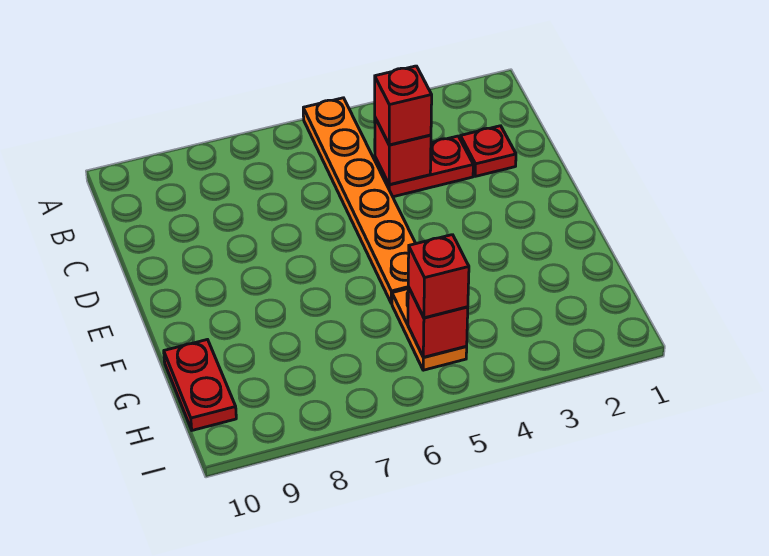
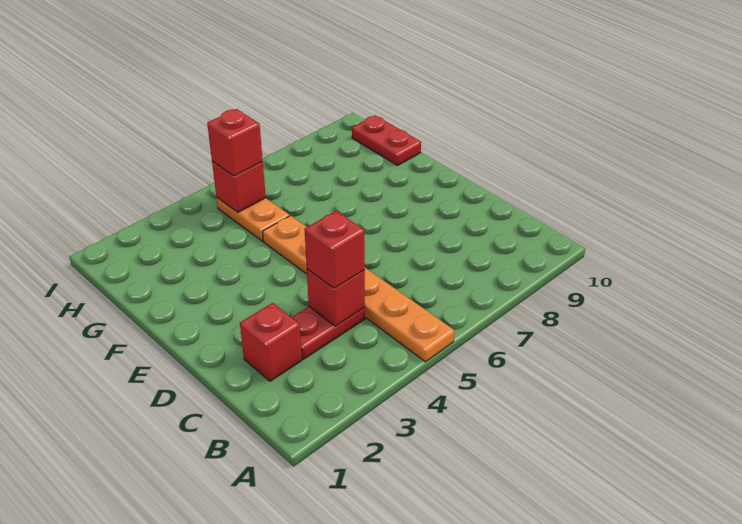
red plate C2 level 1 -> red brick C2 level 1

